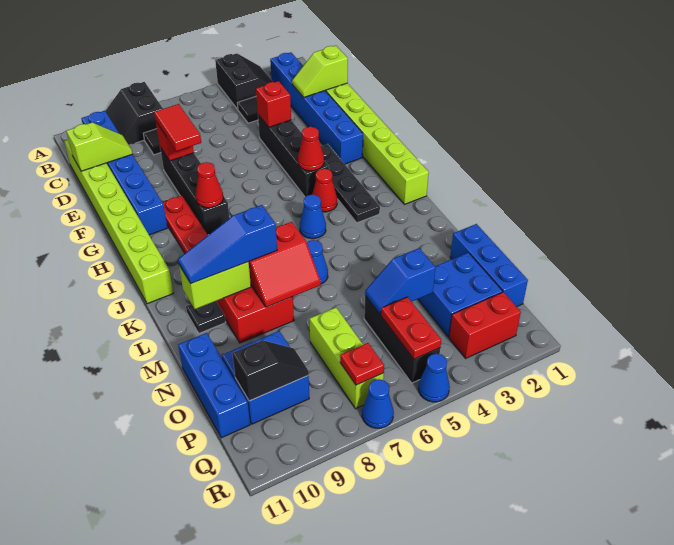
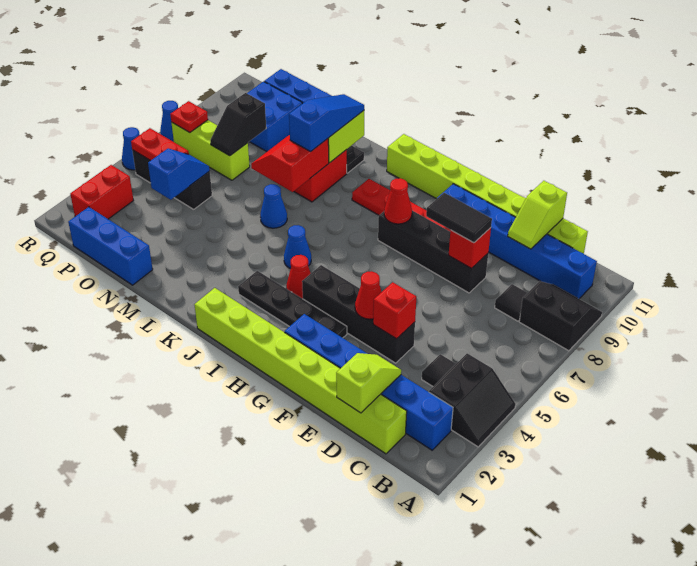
black slope A3:B4 level 1 top 4 -> black slope A3:B4 level 1 top B
red tile E8:F8 level 3 -> black tile E8:F8 level 3
red cone H4 level 2 -> red cone F4 level 2
blue brick O2:P3 level 1 -> none
black slope P9:P10 level 2 top 10 -> black slope O7:O8 level 2 top 8

